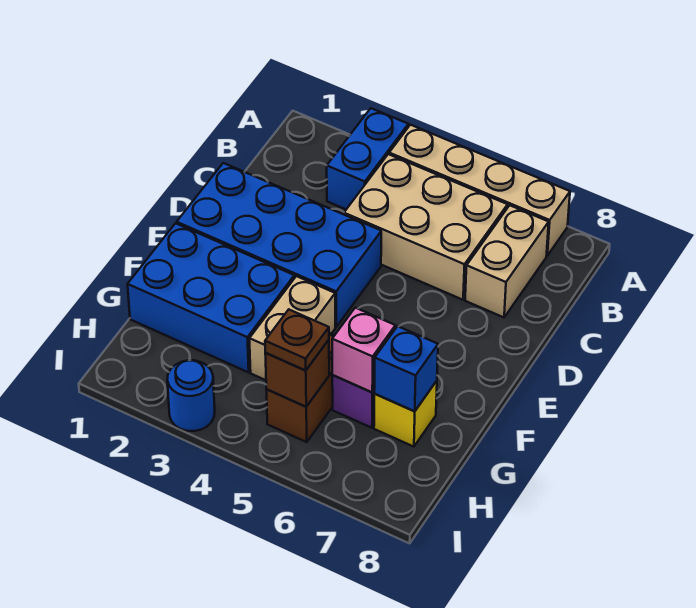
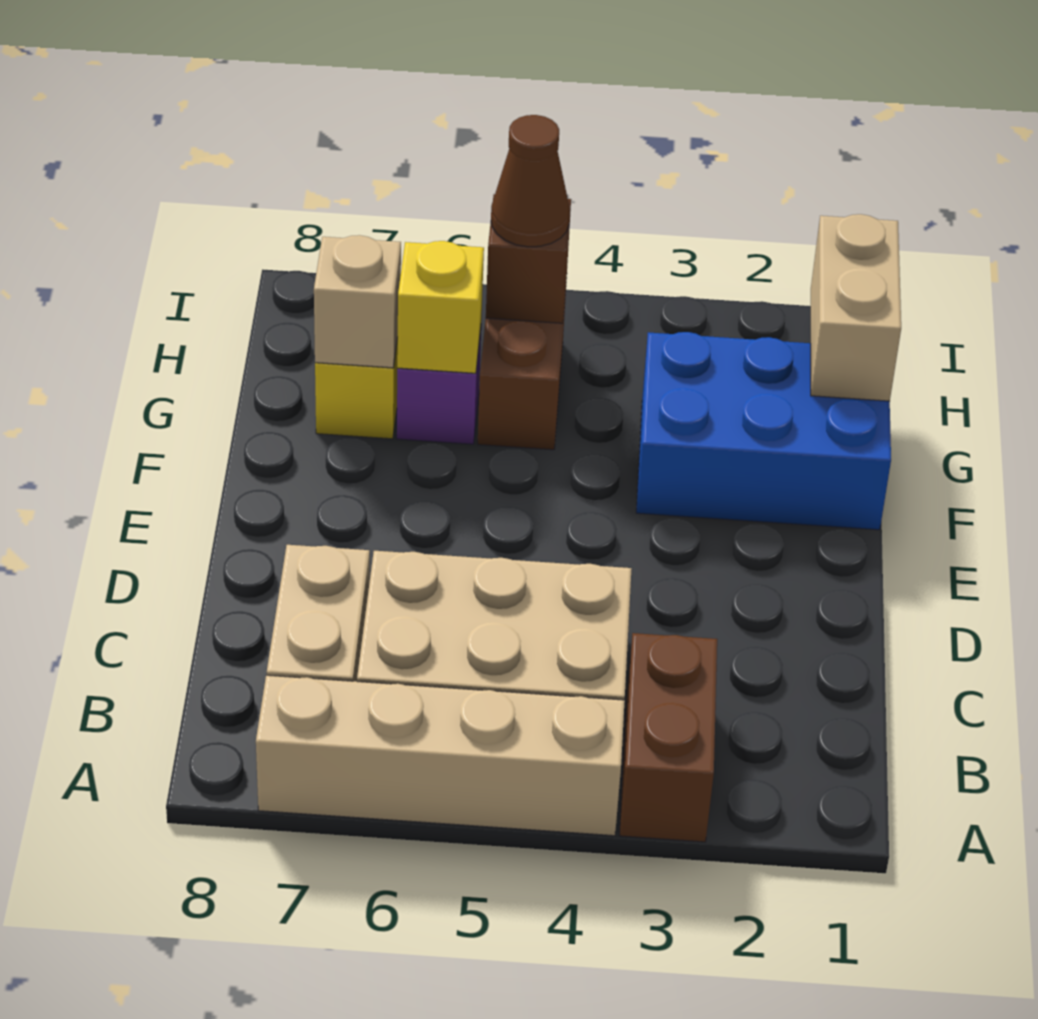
blue brick A3:B3 level 1 -> brown brick A3:B3 level 1
blue brick D1:E4 level 1 -> none
tan brick F4:G4 level 1 -> tan brick G1:H1 level 2
pink brick G6 level 2 -> yellow brick G6 level 2
blue brick G7 level 2 -> tan brick G7 level 2
brown plate H5 level 3 -> brown cone H5 level 3
blue round brick I3 level 1 -> none

